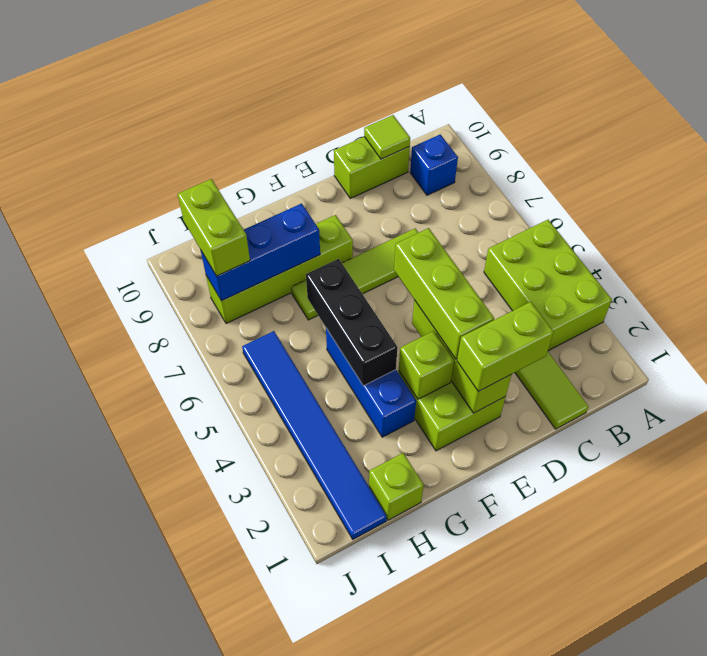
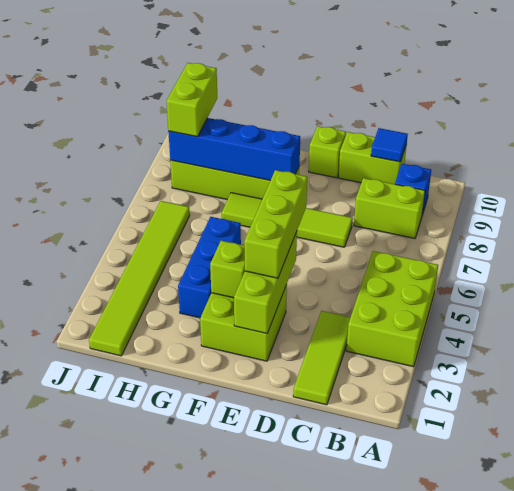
lime tile C10 level 2 -> blue tile C10 level 2
lime brick D2:E2 level 3 -> lime brick B8:C8 level 1
black brick G4:G6 level 2 -> none
blue brick G8:I8 level 2 -> blue brick F8:I8 level 2
lime brick H1 level 1 -> lime brick E10 level 1
blue tile I1:I6 level 1 -> lime tile I1:I6 level 1

